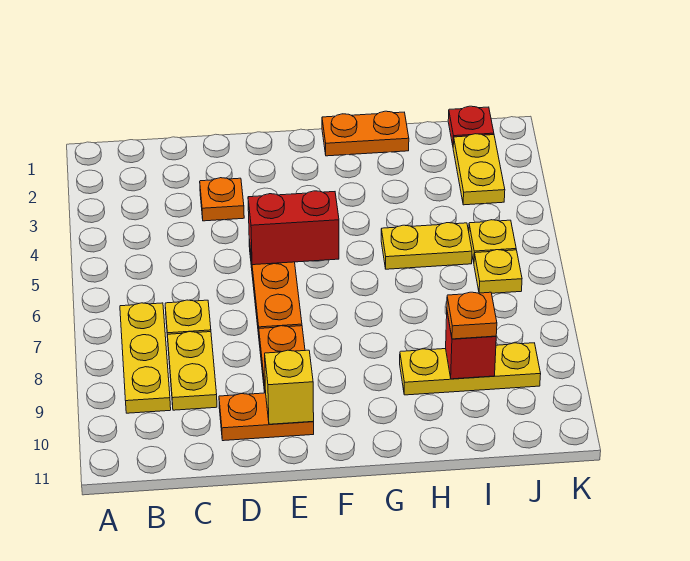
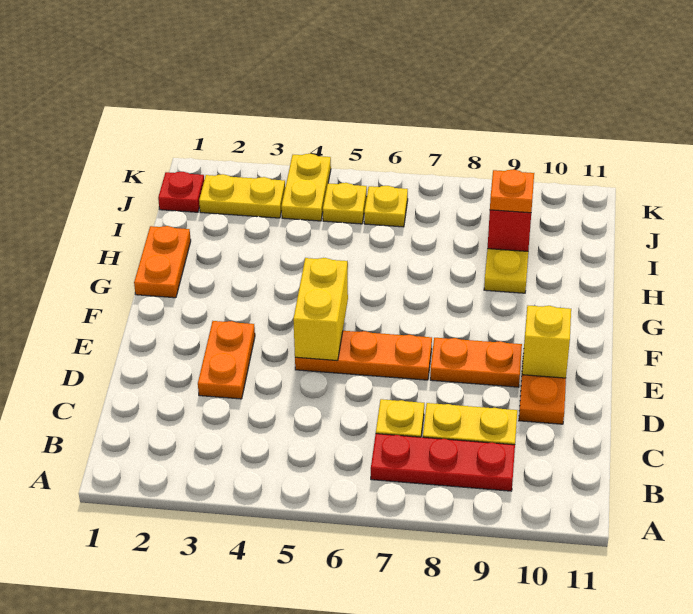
yellow plate B7:B9 level 1 -> red plate B7:B9 level 1
orange plate D3 level 1 -> orange plate D3:E3 level 1
red brick E5:F5 level 2 -> yellow brick E5:F5 level 2
yellow plate H5:I5 level 1 -> yellow plate J4:K4 level 1

